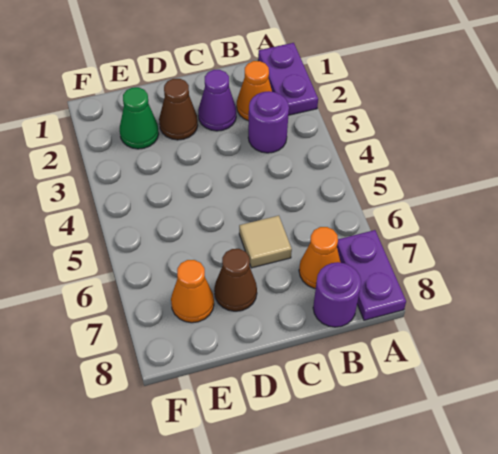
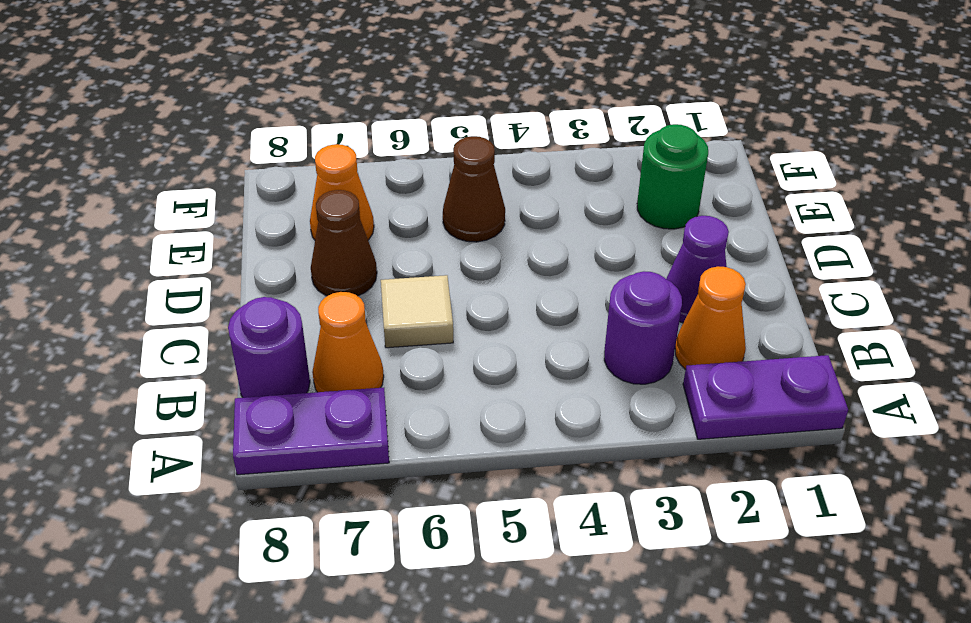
brown cone D2 level 1 -> brown cone E5 level 1
green cone E2 level 1 -> green round brick E2 level 1

